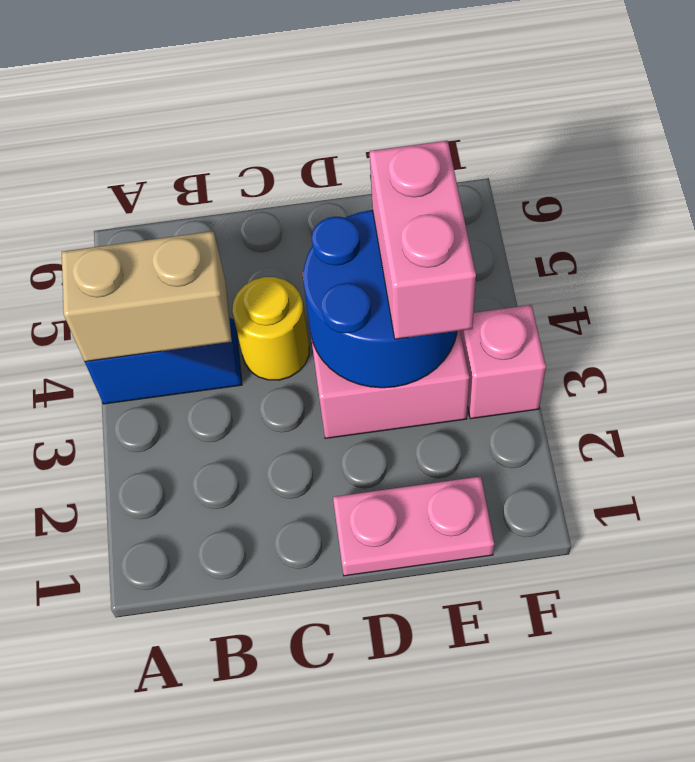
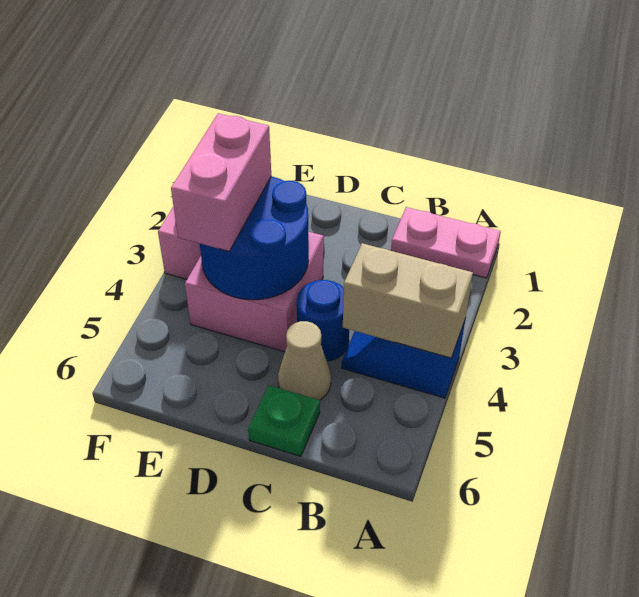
yellow round brick C4 level 1 -> blue round brick C4 level 1
none -> tan cone C5 level 1
none -> green plate C6 level 1
pink plate D1:E1 level 1 -> pink plate A1:B1 level 1

